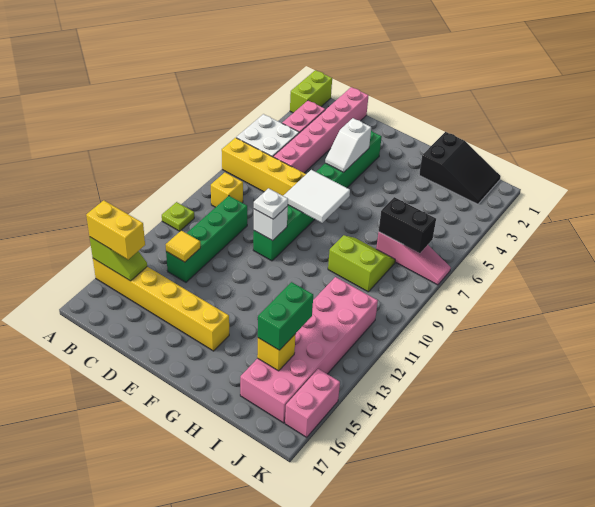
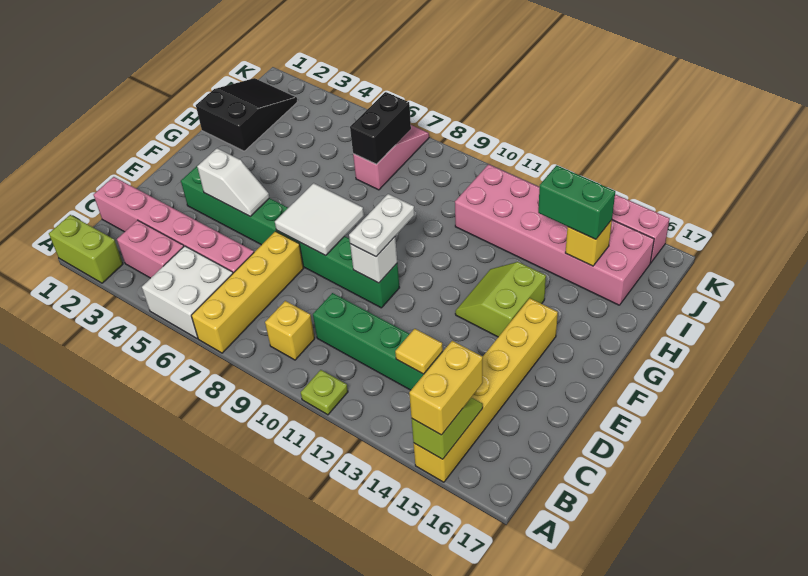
white plate E10 level 3 -> white plate E10:F10 level 3
lime slope H8:I9 level 1 top 9 -> lime slope F13:G14 level 1 top 14

